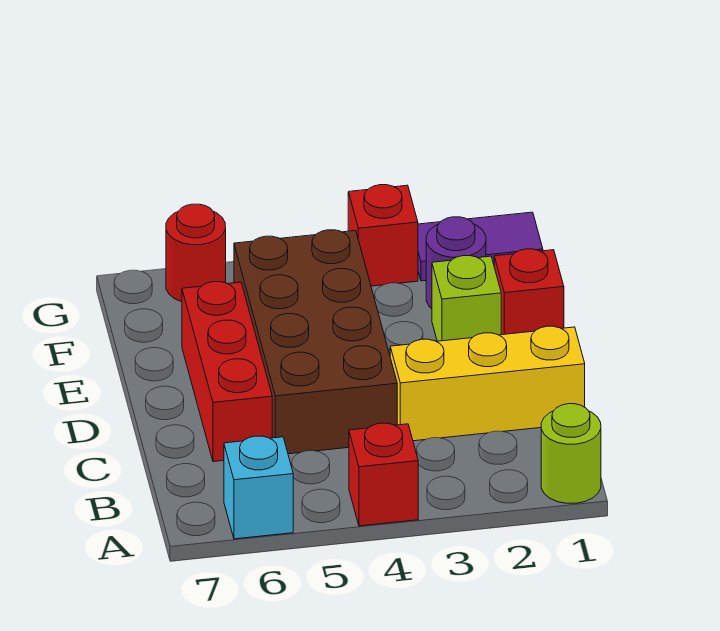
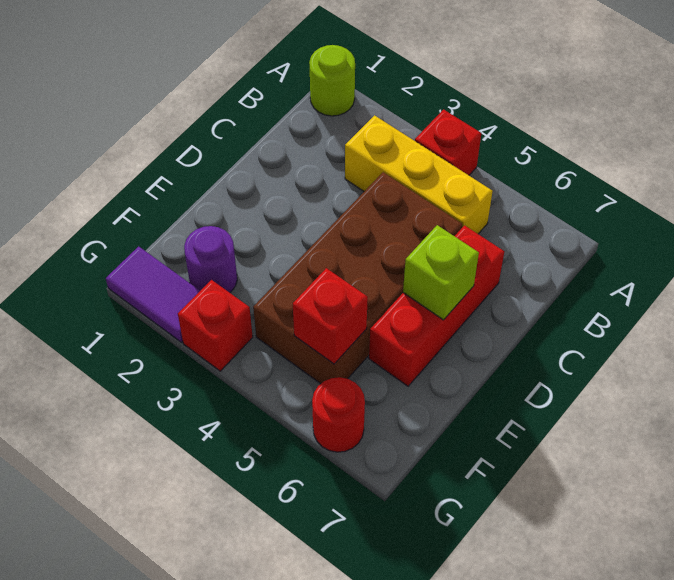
cyan brick A6 level 1 -> none
yellow brick C1:C3 level 1 -> yellow brick B3:B5 level 1
red brick E1 level 1 -> red brick F5 level 2
lime brick E2 level 1 -> lime brick D6 level 2

